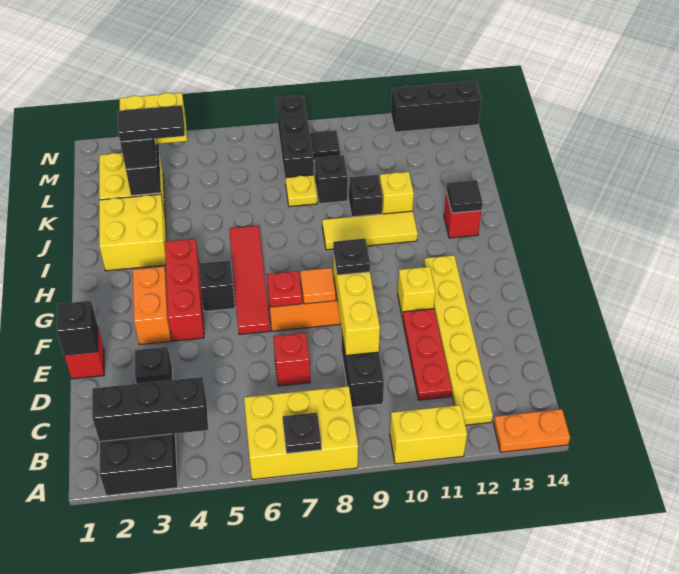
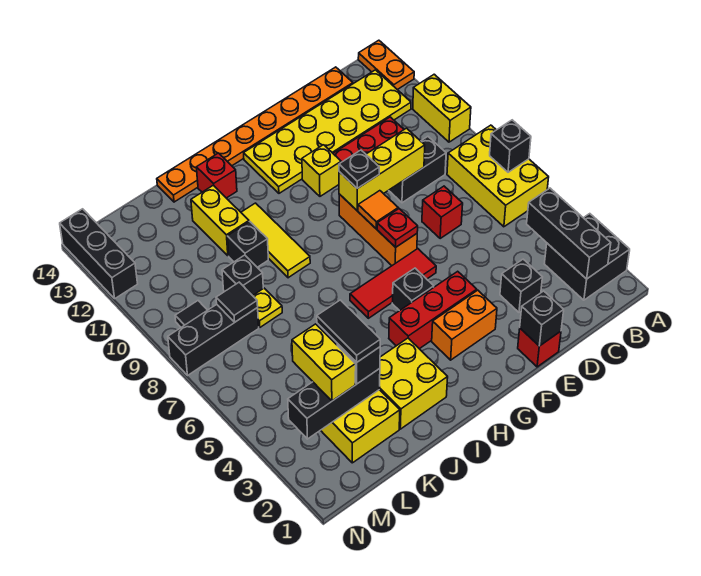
black plate A7 level 2 -> black brick A7 level 2
yellow plate B12:G12 level 1 -> yellow plate B12:G13 level 1
none -> orange plate C14:J14 level 1
red tile F6:I6 level 1 -> red tile F6:H6 level 1
black tile I13 level 2 -> black tile L8 level 2
yellow brick J11 level 1 -> yellow brick J11:J12 level 1

